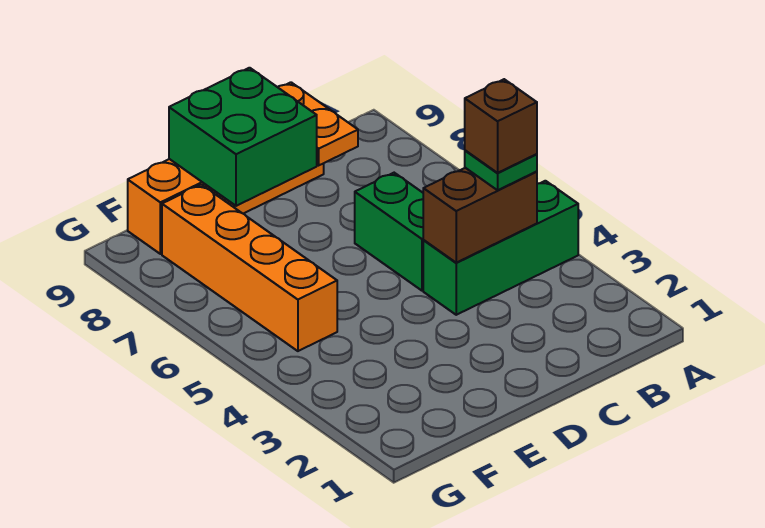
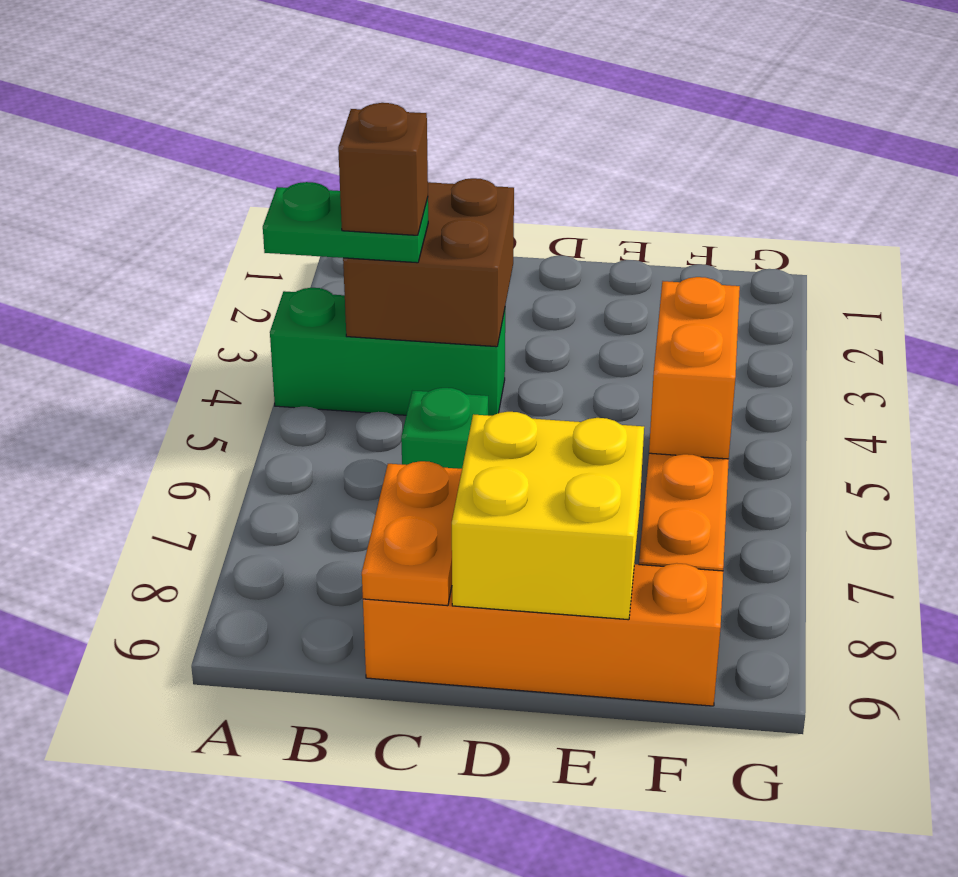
brown brick B4:C4 level 2 -> brown brick B3:C4 level 2
green plate B4 level 3 -> green plate A4:B4 level 3
green brick C5:C6 level 1 -> green brick C6 level 1
green brick D8:E9 level 2 -> yellow brick D8:E9 level 2
none -> orange brick F5:F6 level 2

